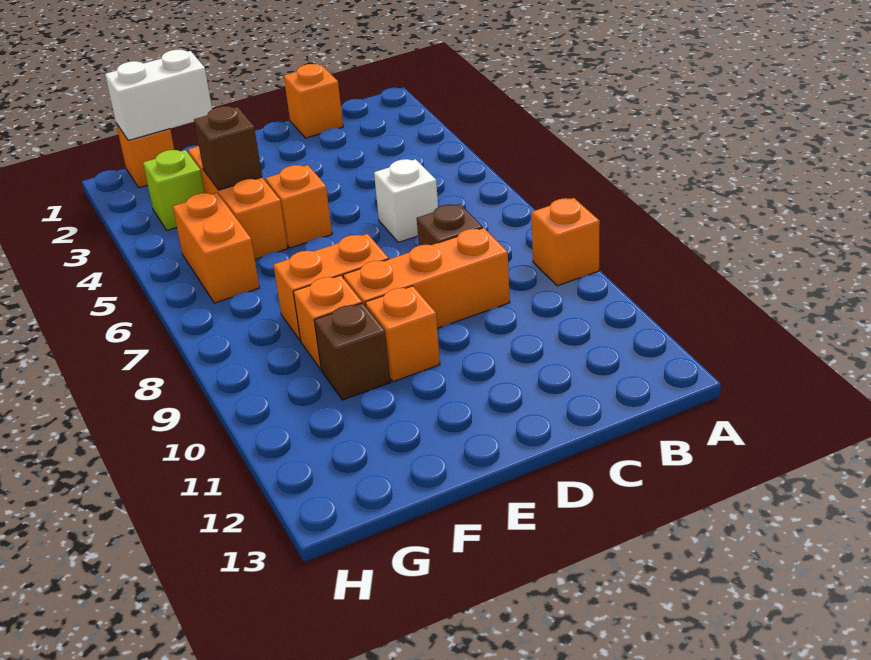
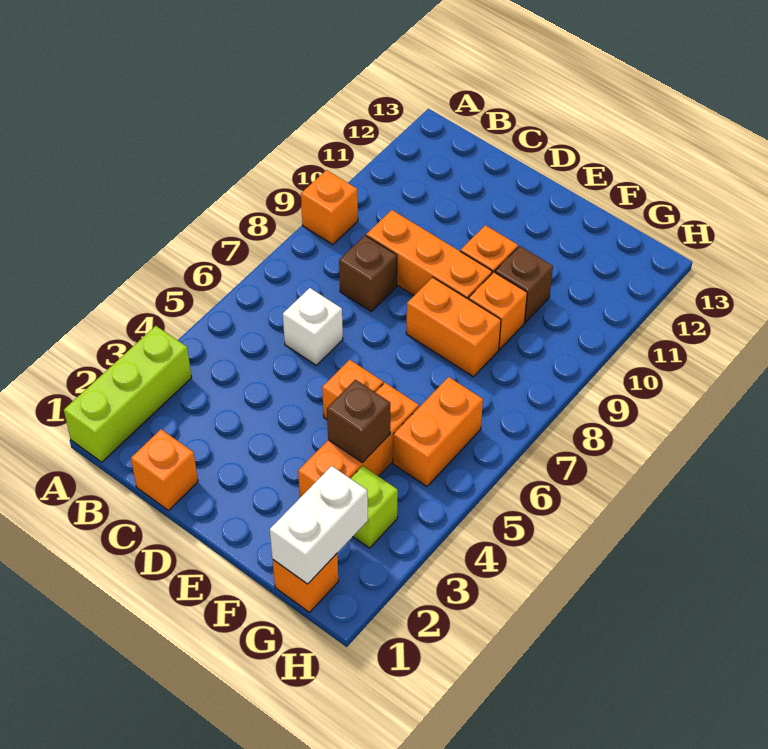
none -> lime brick A1:A3 level 1
white brick F1:G1 level 2 -> white brick G1:G2 level 2

